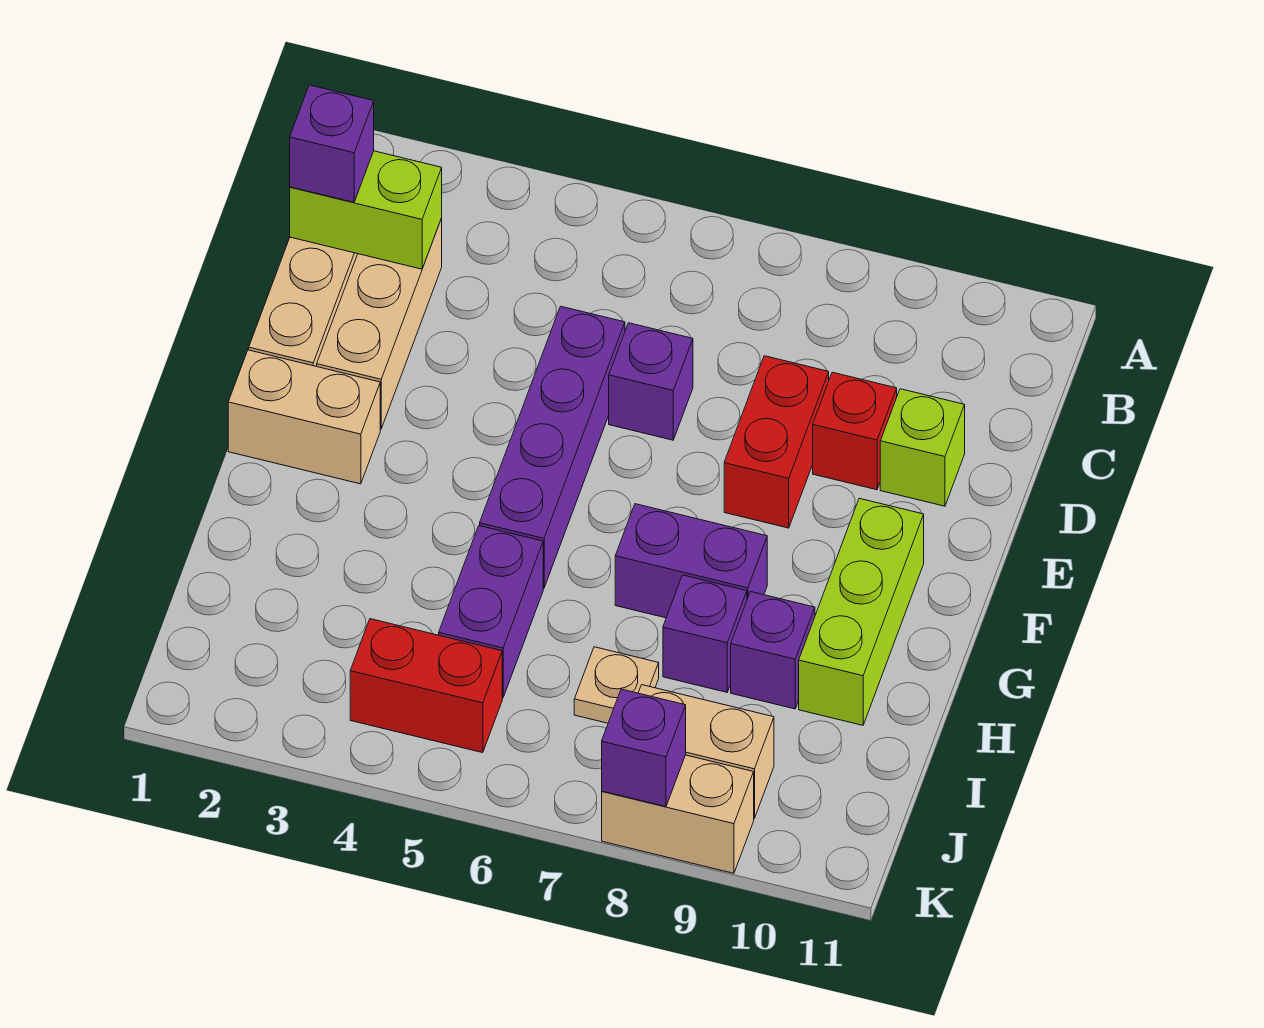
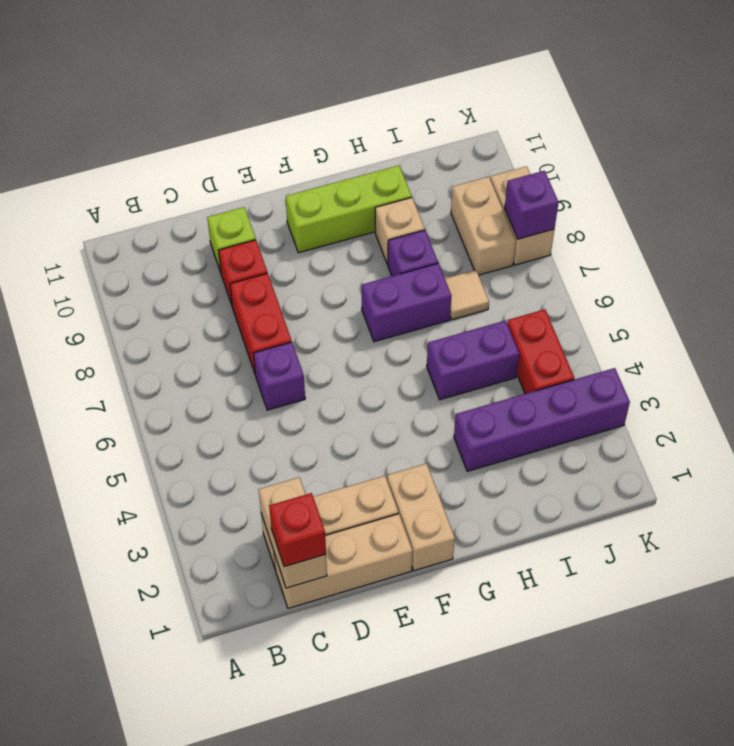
lime brick C1:C2 level 2 -> tan brick C1:C2 level 2
purple brick C1 level 3 -> red brick C1 level 3
purple brick D5:G5 level 1 -> purple brick H3:K3 level 1
red brick D8:E8 level 1 -> red brick D7:D8 level 1
purple brick G7:G8 level 1 -> purple brick G7:H7 level 1
purple brick H9 level 1 -> tan brick H9 level 1
tan plate I7 level 1 -> tan tile I7 level 1

